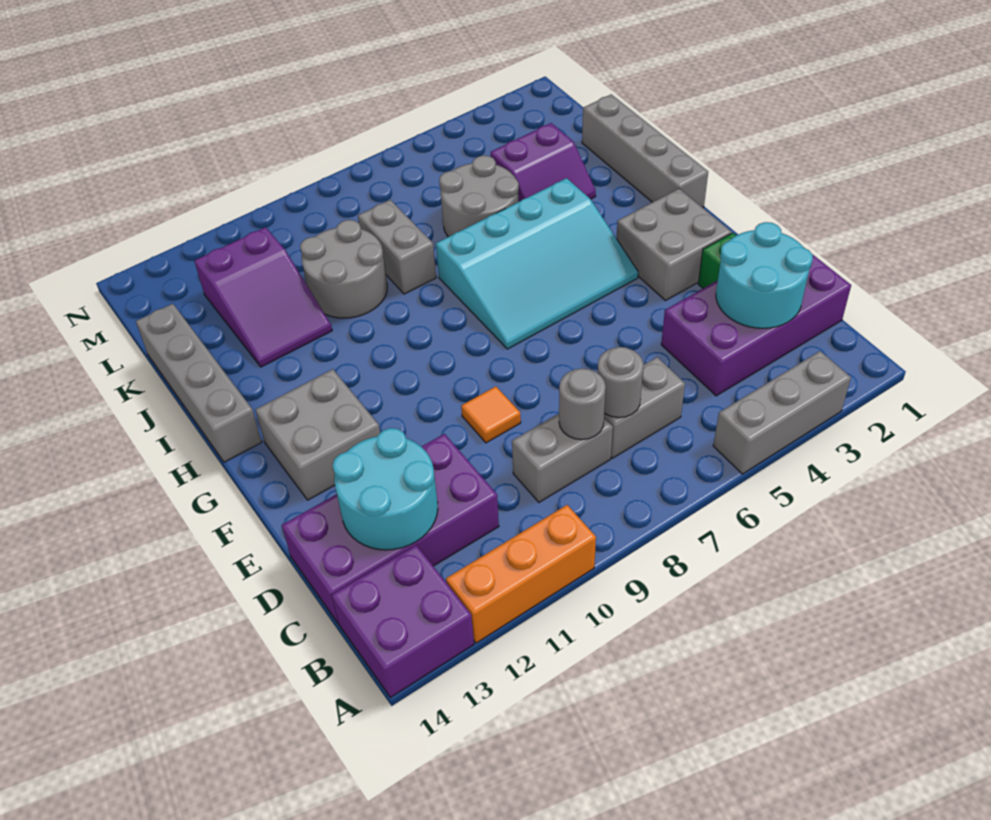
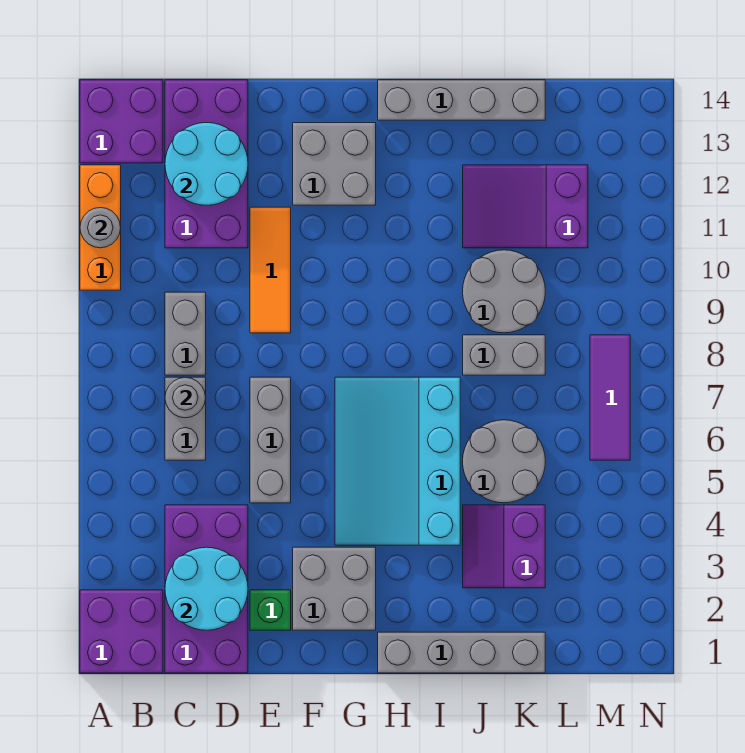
none -> purple brick A1:B2 level 1
grey brick A3:A5 level 1 -> grey brick E5:E7 level 1
grey round brick C8 level 2 -> grey round brick A11 level 2
orange tile E9 level 1 -> orange tile E9:E11 level 1
none -> purple tile M6:M8 level 1

